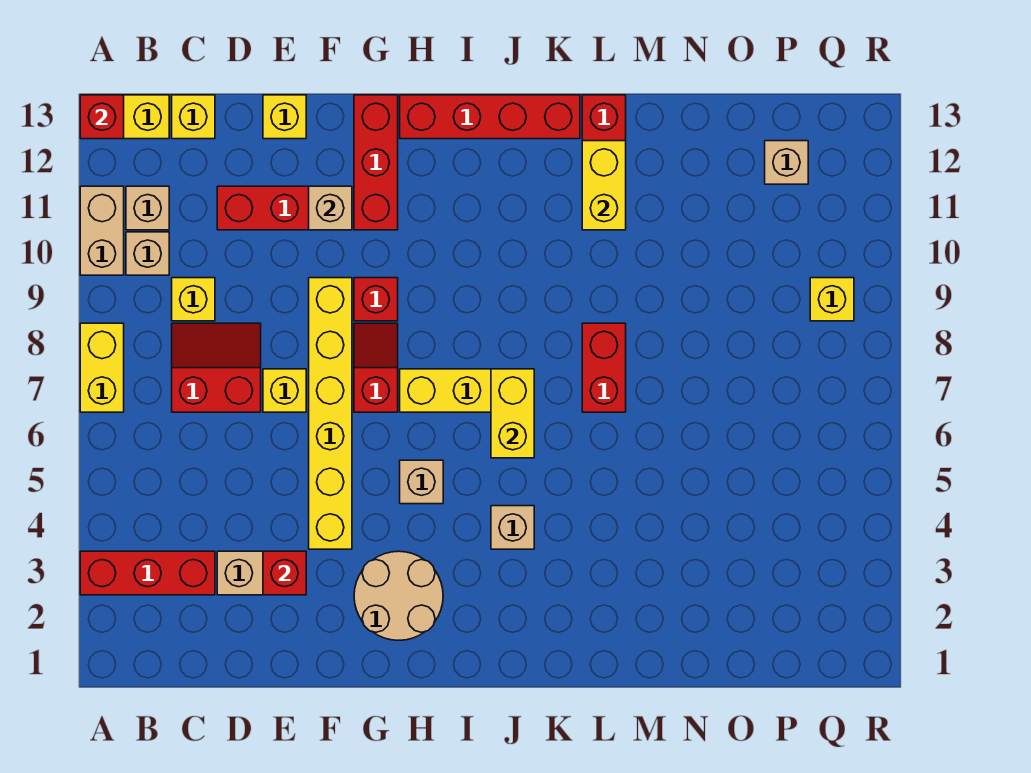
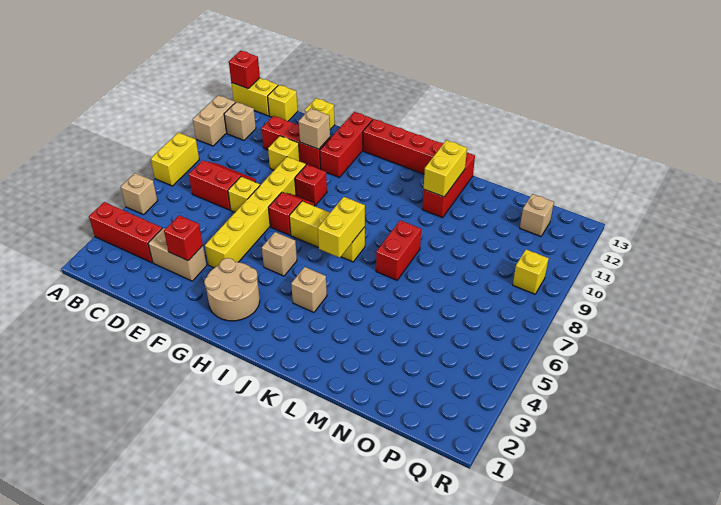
tan brick B10 level 1 -> tan brick A5 level 1
yellow brick C9 level 1 -> yellow brick E10 level 1

